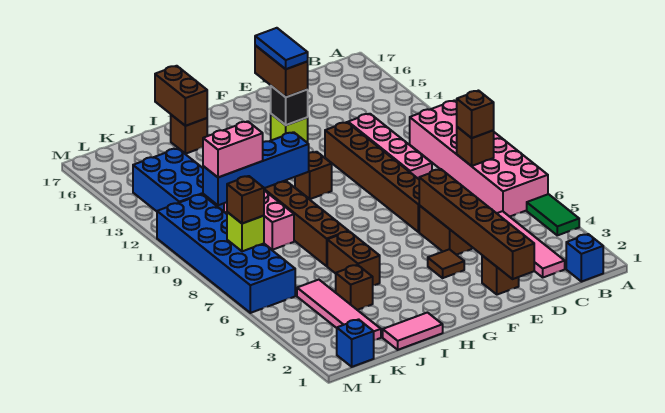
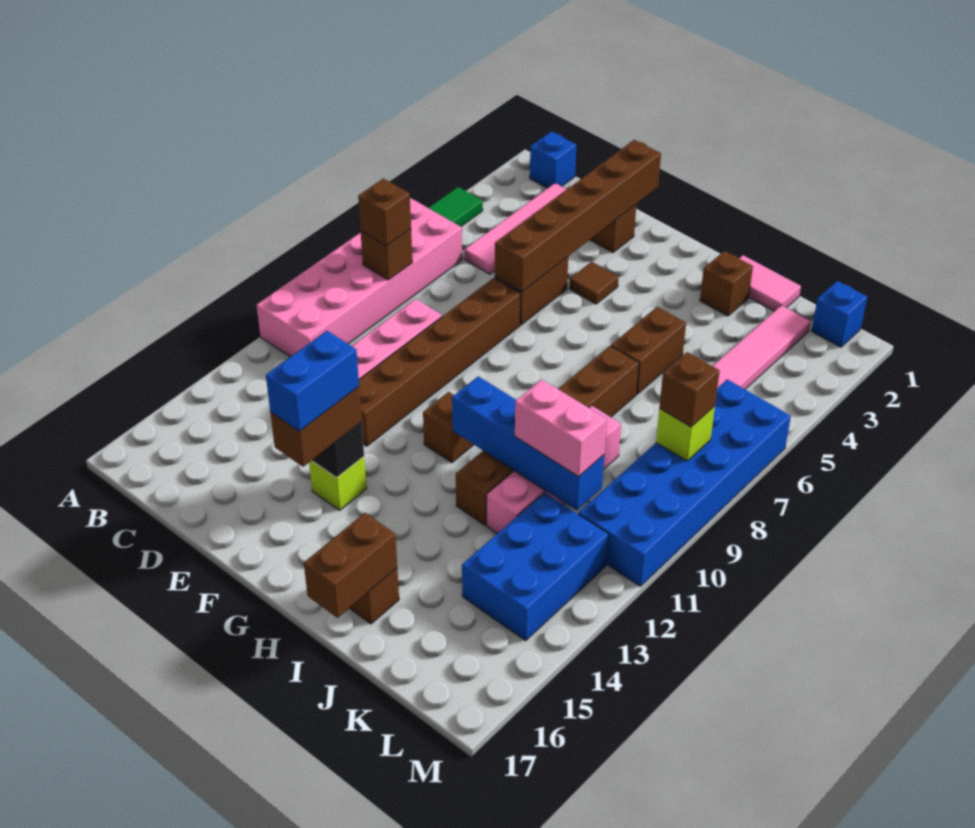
blue tile F14:F15 level 4 -> blue brick F14:F15 level 4
brown brick J4 level 1 -> brown brick I2 level 1

